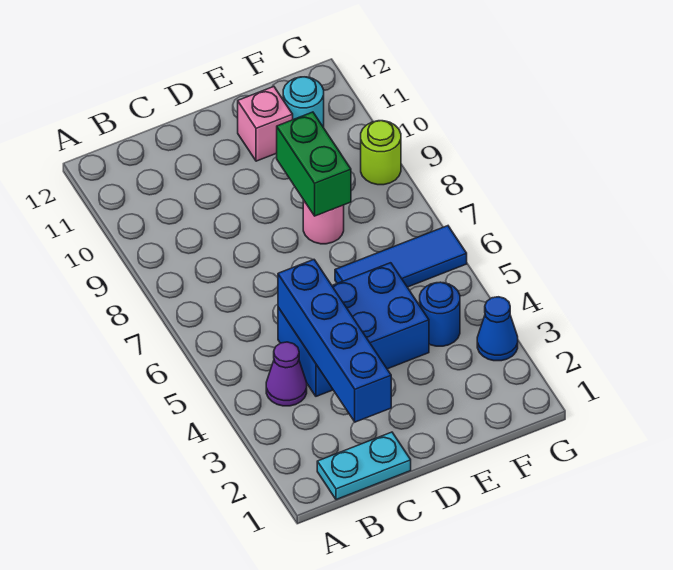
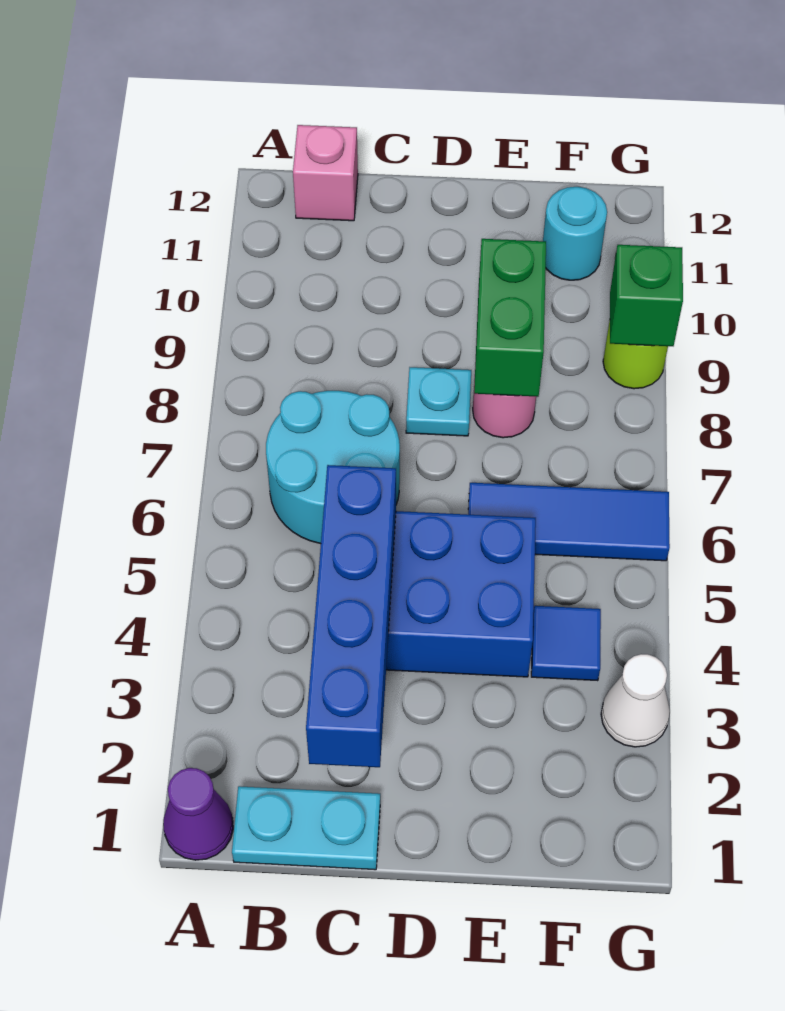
purple cone B4 level 1 -> purple cone A1 level 1
none -> cyan round brick B6:C7 level 1
none -> cyan plate D8 level 1
pink brick E11 level 1 -> pink brick B12 level 1
blue round brick F4 level 1 -> blue tile F4 level 1
blue cone G3 level 1 -> white cone G3 level 1
none -> green brick G9 level 2

